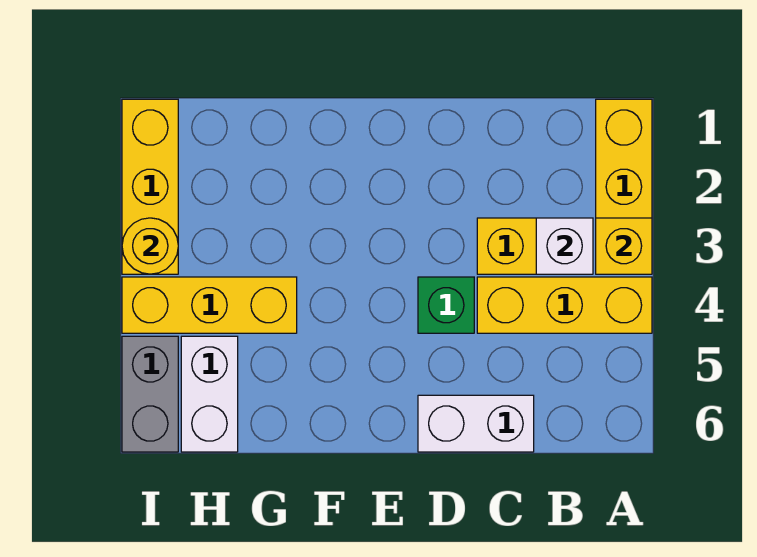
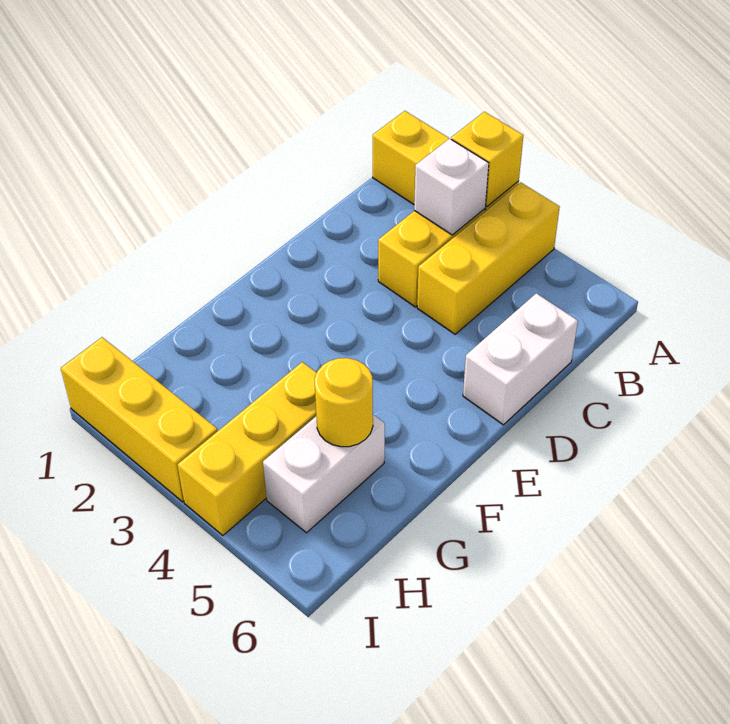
green brick D4 level 1 -> none
white brick H5:H6 level 1 -> white brick G5:H5 level 1
yellow round brick I3 level 2 -> yellow round brick G5 level 2
grey brick I5:I6 level 1 -> none

